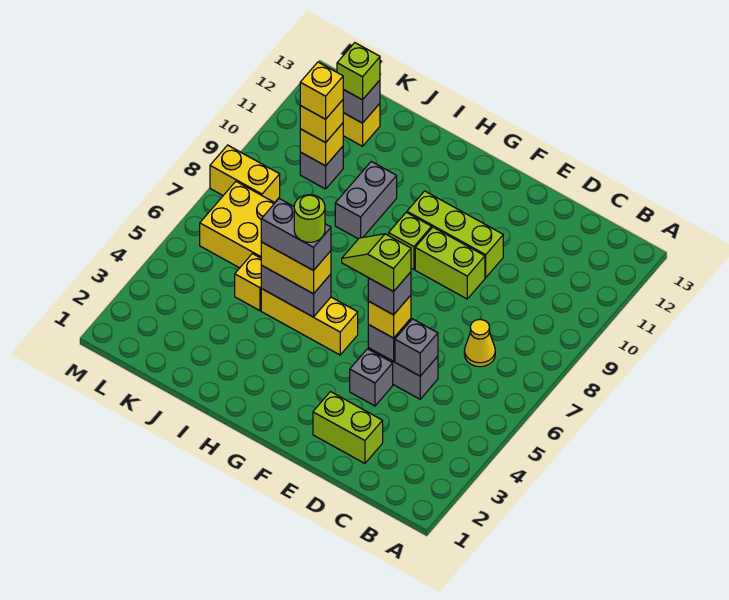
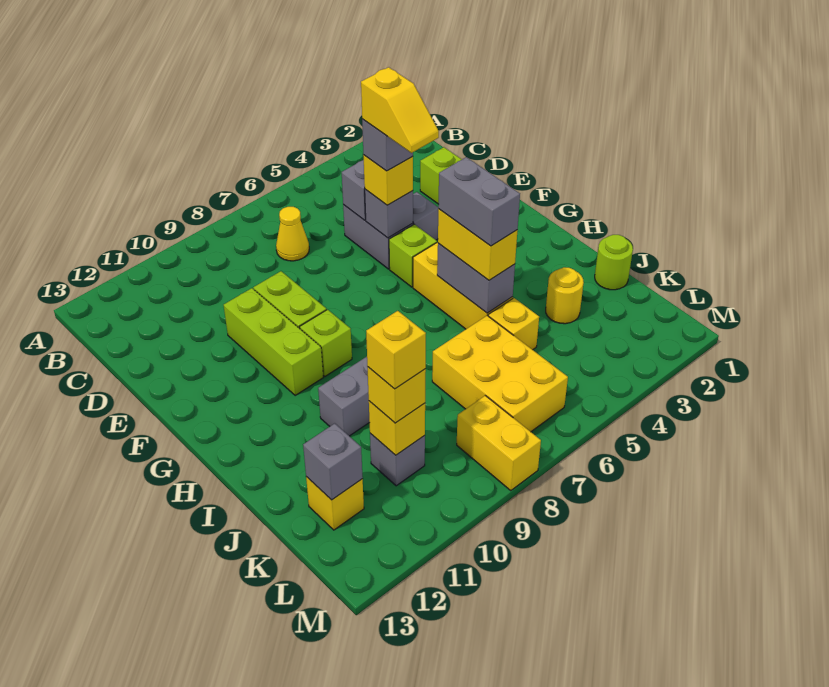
lime slope E5:F5 level 5 top E -> yellow slope E5:F5 level 5 top E
lime round brick H5 level 5 -> lime round brick J1 level 1
none -> yellow round brick J3 level 1
lime brick K12 level 3 -> lime brick F5 level 1

